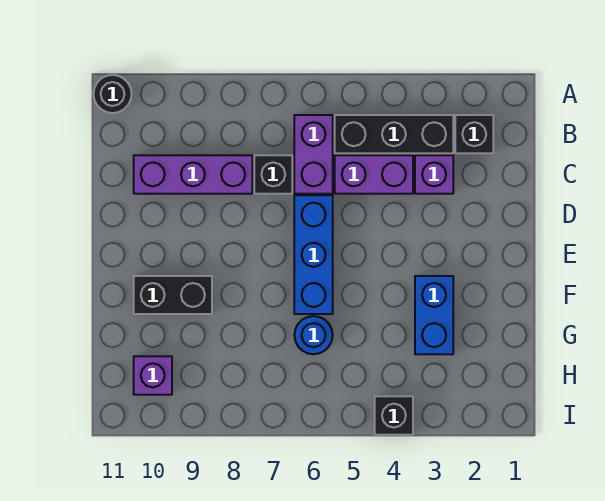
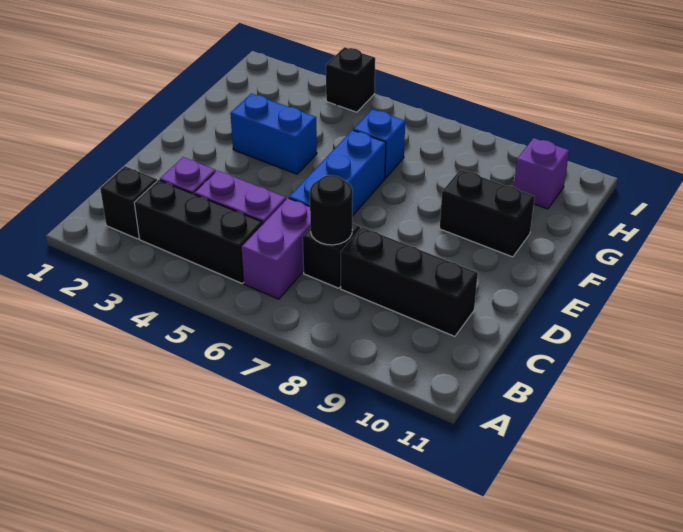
black round brick A11 level 1 -> black round brick C7 level 2
purple brick C8:C10 level 1 -> black brick C8:C10 level 1
blue brick F3:G3 level 1 -> blue brick F3:F4 level 1
blue round brick G6 level 1 -> blue brick G6 level 1

